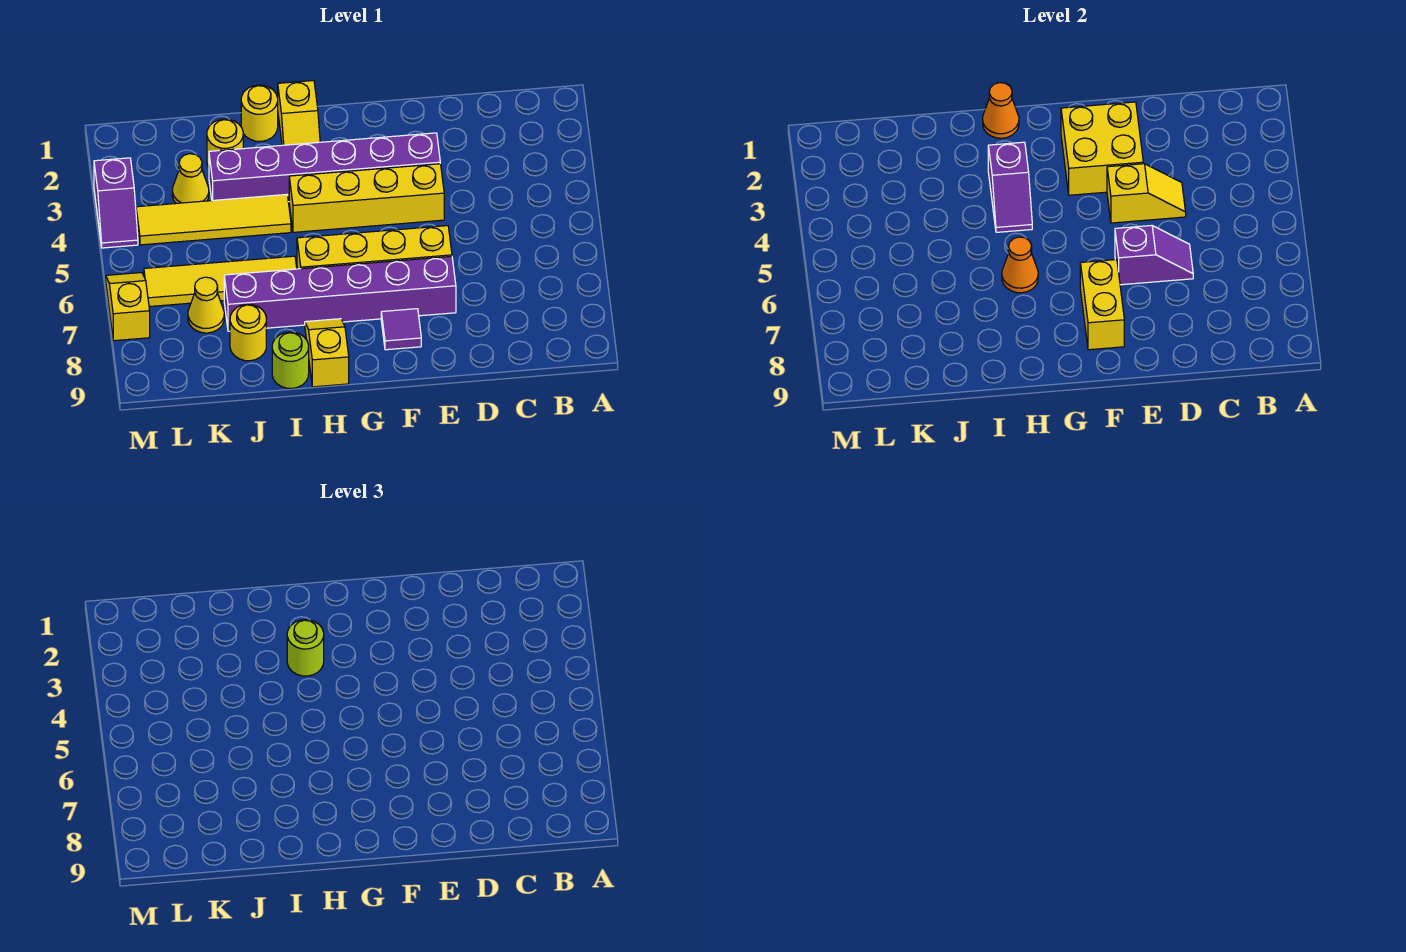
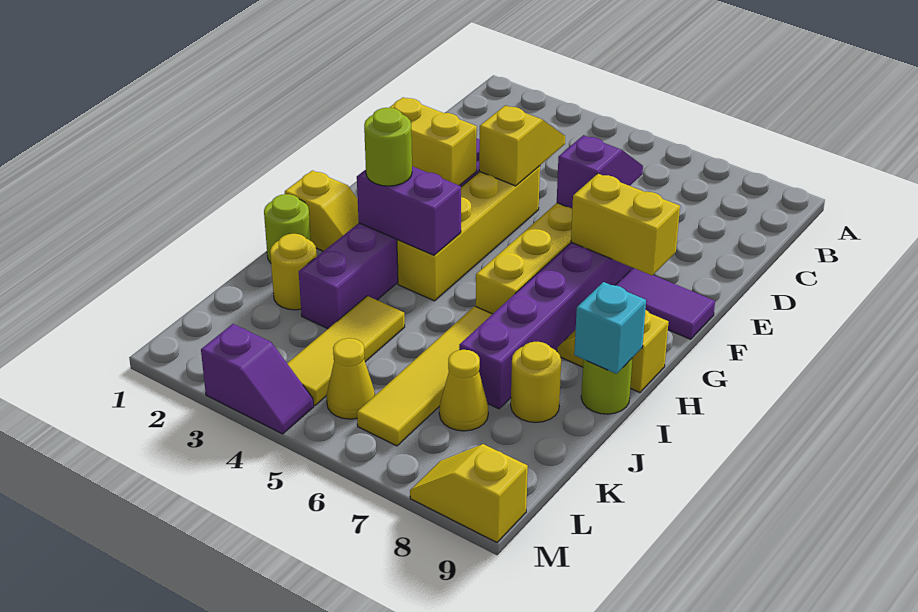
yellow brick E2:F3 level 2 -> yellow brick F2:F3 level 2
purple tile F8 level 1 -> purple tile F8:F9 level 1
orange cone H1 level 2 -> none
purple slope H3:H4 level 2 top 3 -> purple brick H3:H4 level 2
orange cone H6 level 2 -> none
yellow round brick I1 level 1 -> lime round brick I1 level 1
yellow tile I4:L4 level 1 -> yellow tile J4:L4 level 1
none -> cyan brick I9 level 2
yellow cone K3 level 1 -> yellow cone L5 level 1
yellow slope M6:M7 level 1 top 7 -> yellow slope M8:M9 level 1 top 9

